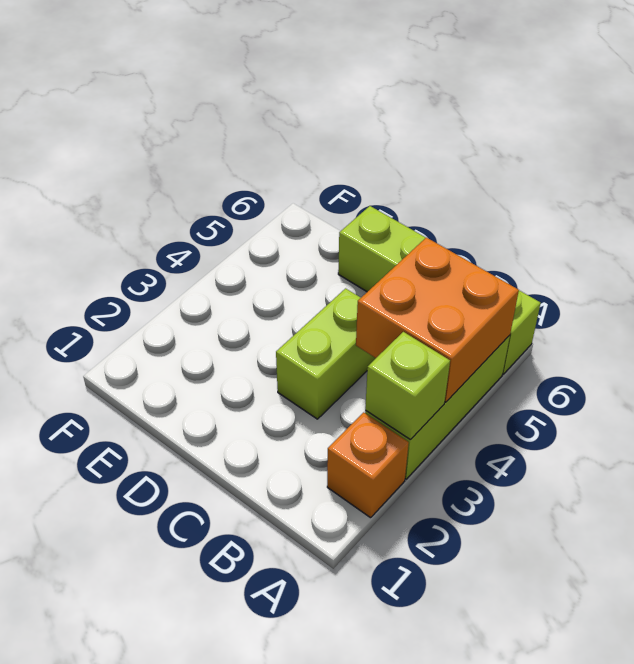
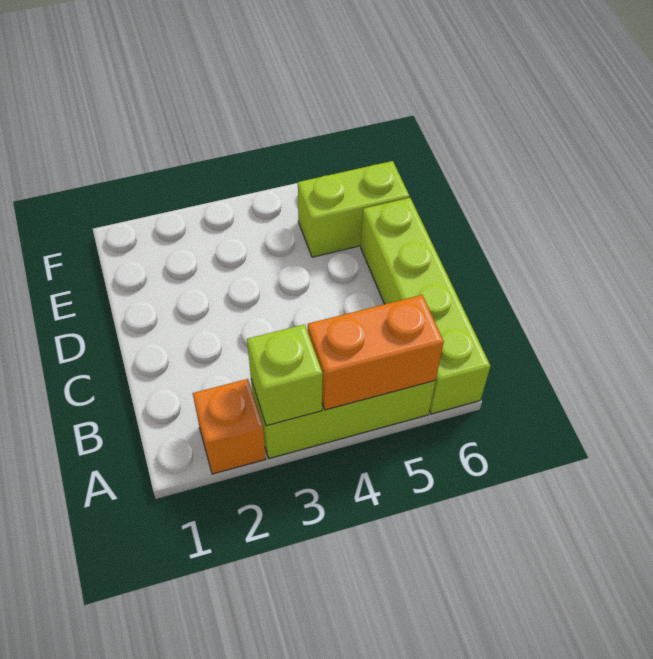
orange brick A4:B5 level 2 -> orange brick A4:A5 level 2
lime brick C3:C4 level 1 -> lime brick E5:E6 level 1

